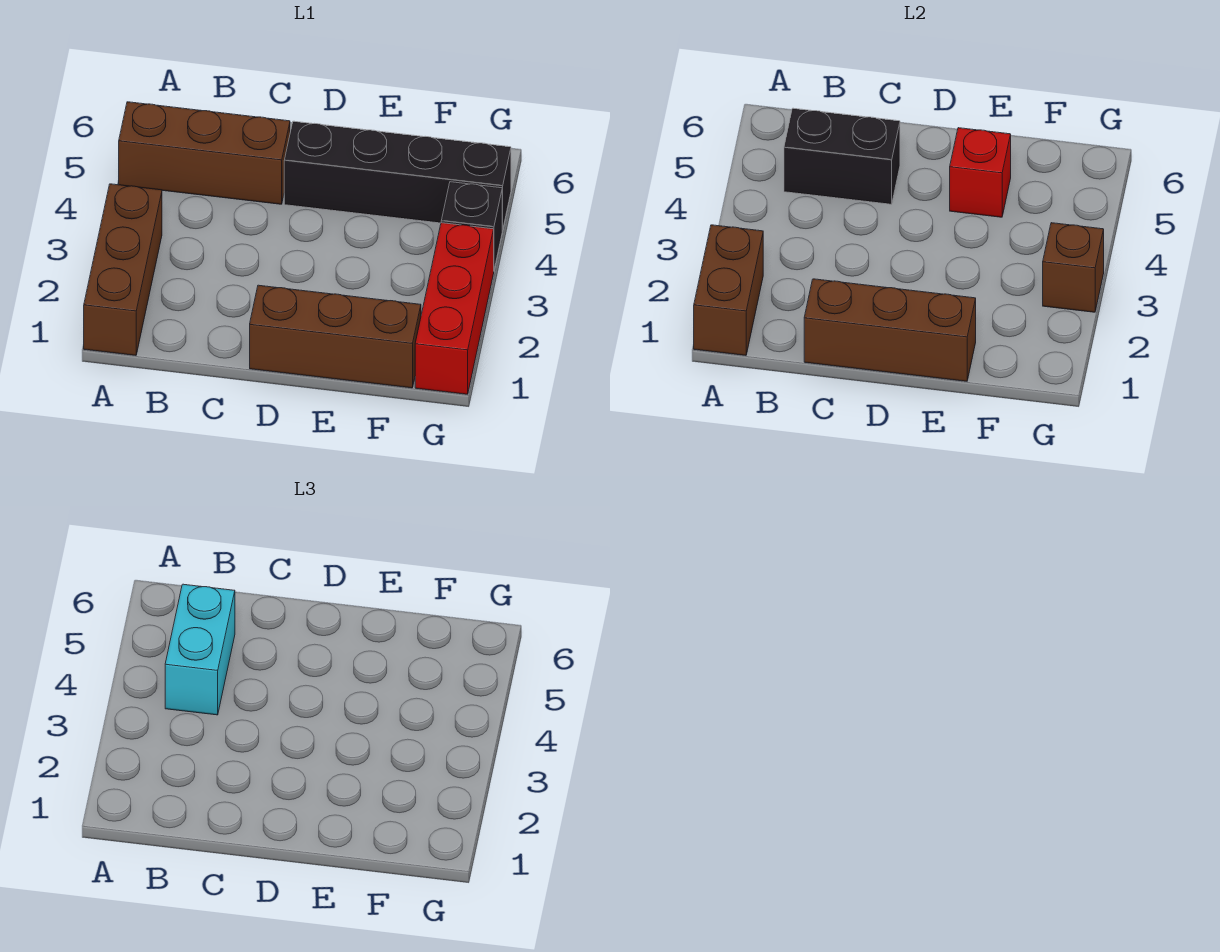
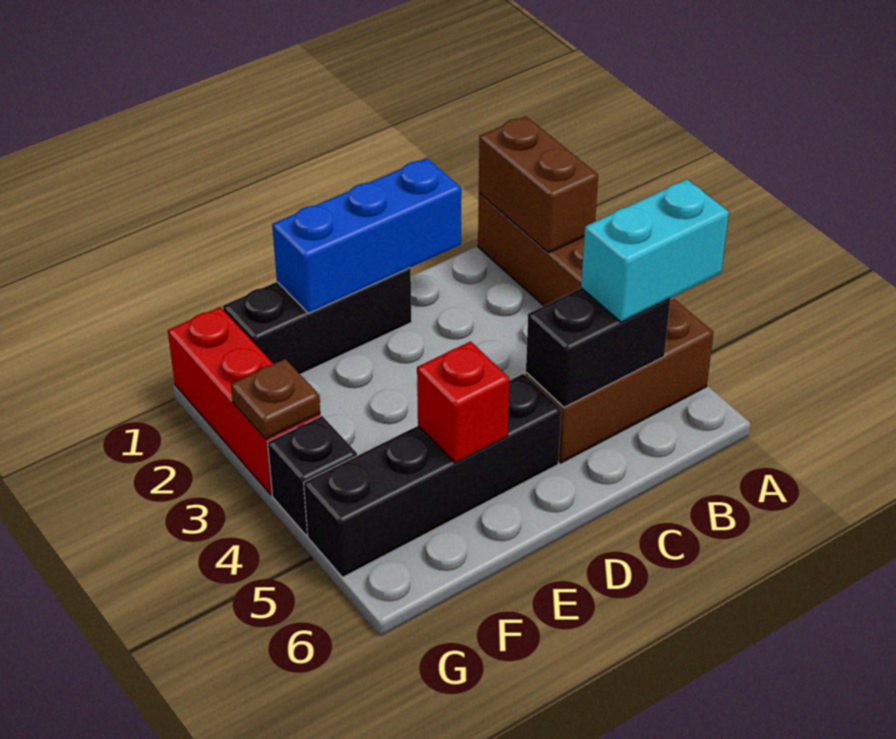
cyan brick B4:B5 level 3 -> cyan brick A5:B5 level 3
brown brick C1:E1 level 2 -> blue brick C1:E1 level 2
brown brick D1:F1 level 1 -> black brick D1:F1 level 1
brown brick G3 level 2 -> brown plate G3 level 2

